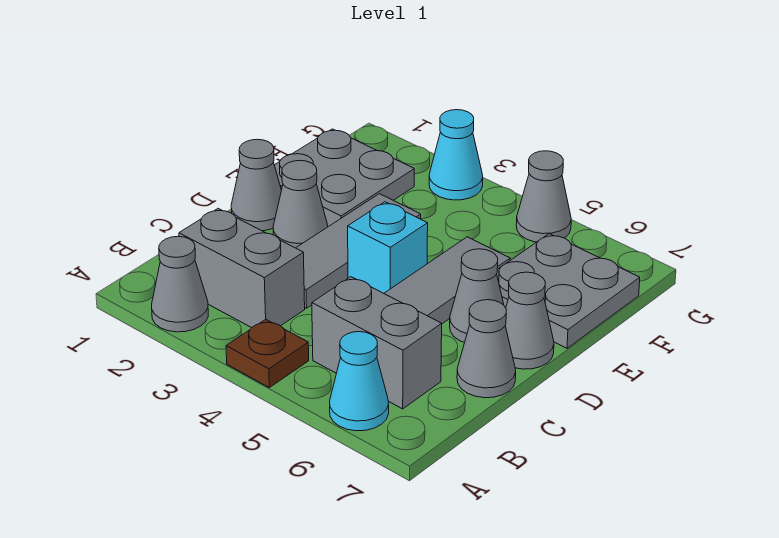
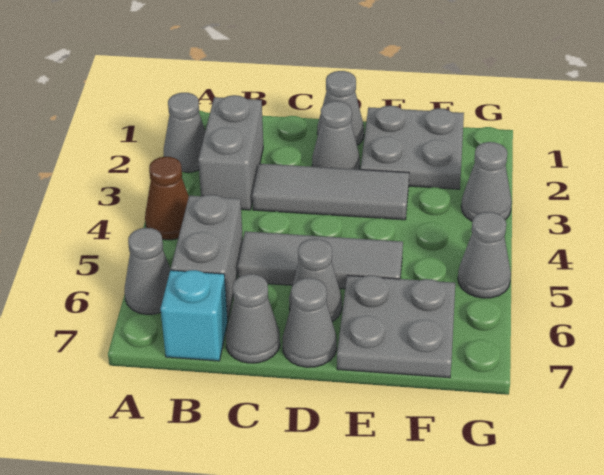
brown plate A4 level 1 -> brown cone A4 level 1
cyan cone A6 level 1 -> grey cone A6 level 1
cyan brick D4 level 1 -> cyan brick B7 level 1
cyan cone G3 level 1 -> grey cone G3 level 1

